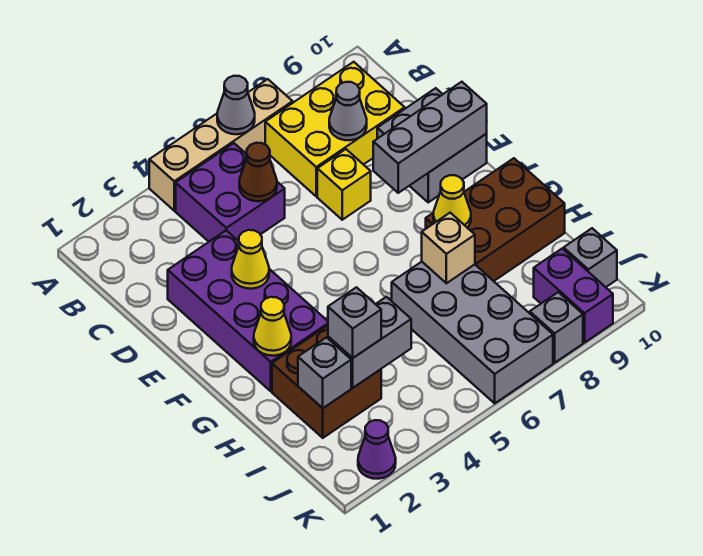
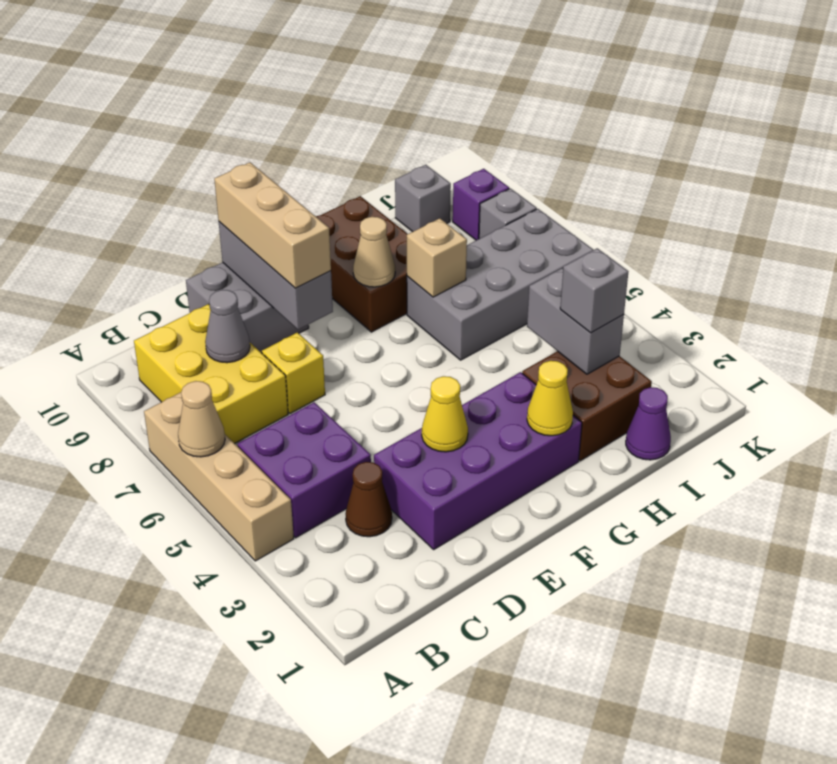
grey cone A6 level 2 -> tan cone A6 level 2
brown cone C5 level 2 -> brown cone C3 level 1
none -> tan brick E8:E10 level 3
yellow cone G8 level 2 -> tan cone G8 level 2
grey brick I2 level 2 -> none
purple brick J9:K9 level 1 -> purple brick K9 level 1
purple cone K2 level 1 -> purple cone I1 level 1

